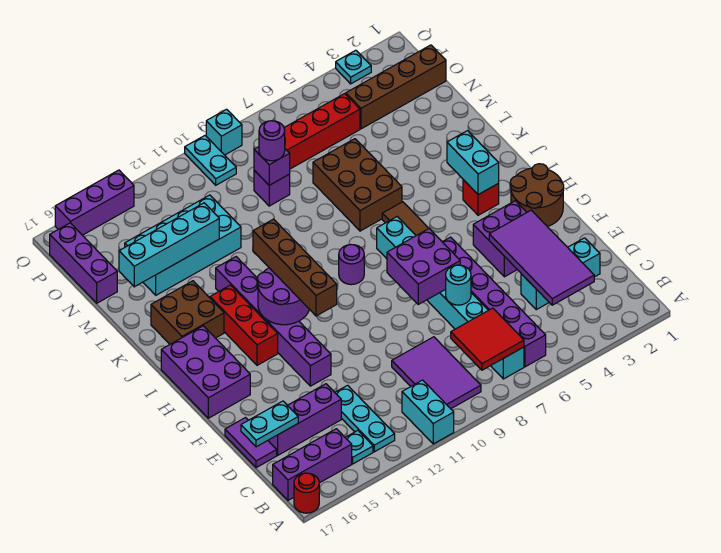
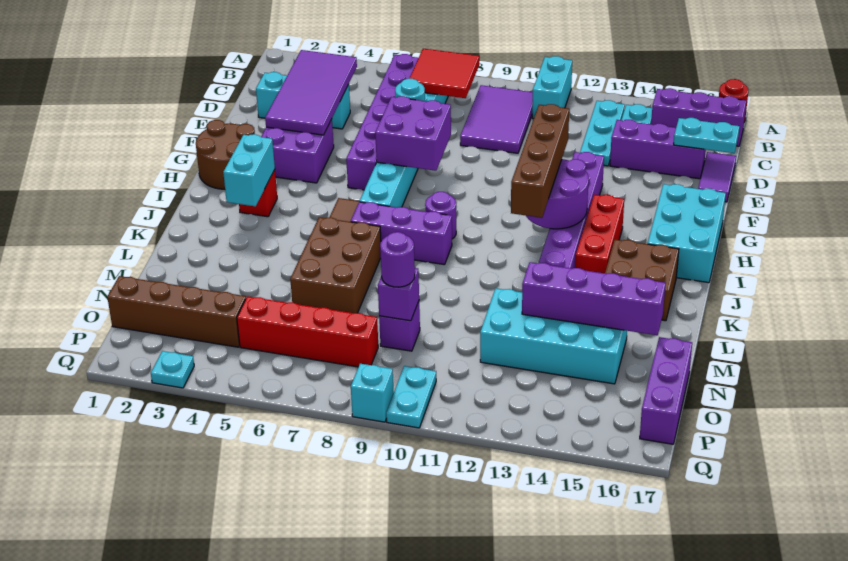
purple brick G16:I17 level 1 -> cyan brick G16:I17 level 1
cyan brick M13:M16 level 2 -> purple brick M13:M16 level 2
purple brick Q14:Q16 level 1 -> purple brick J7:J9 level 1

